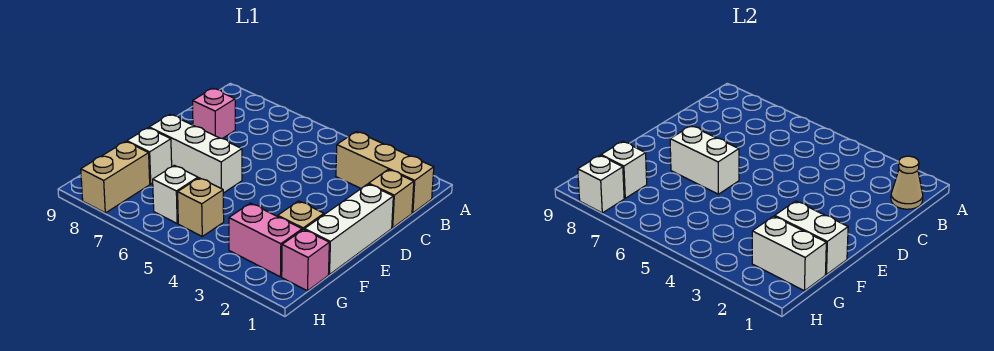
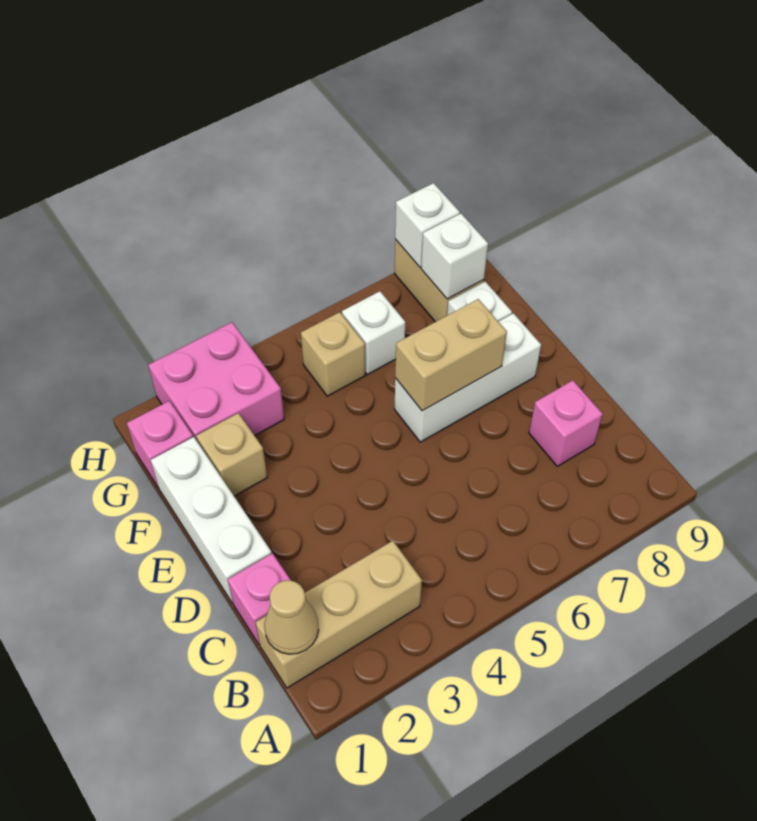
tan brick C1 level 1 -> pink brick C1 level 1
white brick E6:E7 level 2 -> tan brick E6:E7 level 2
white brick F1:F2 level 2 -> none
white brick G1:G2 level 2 -> none
pink brick G2:G3 level 1 -> pink brick G2:H3 level 1

